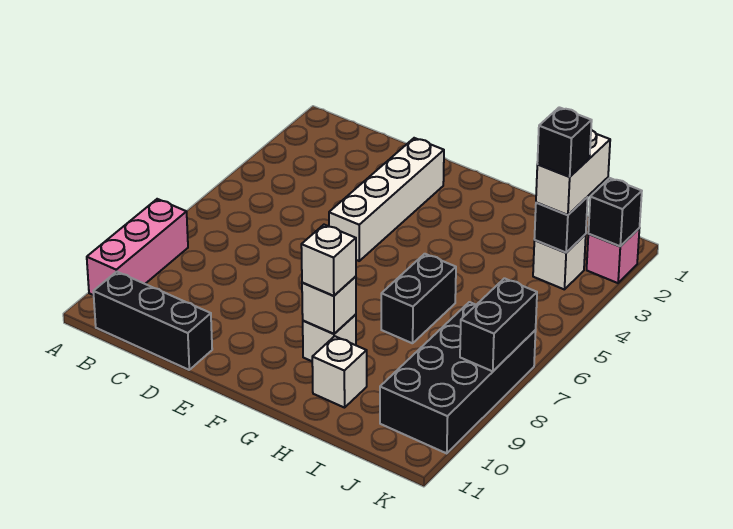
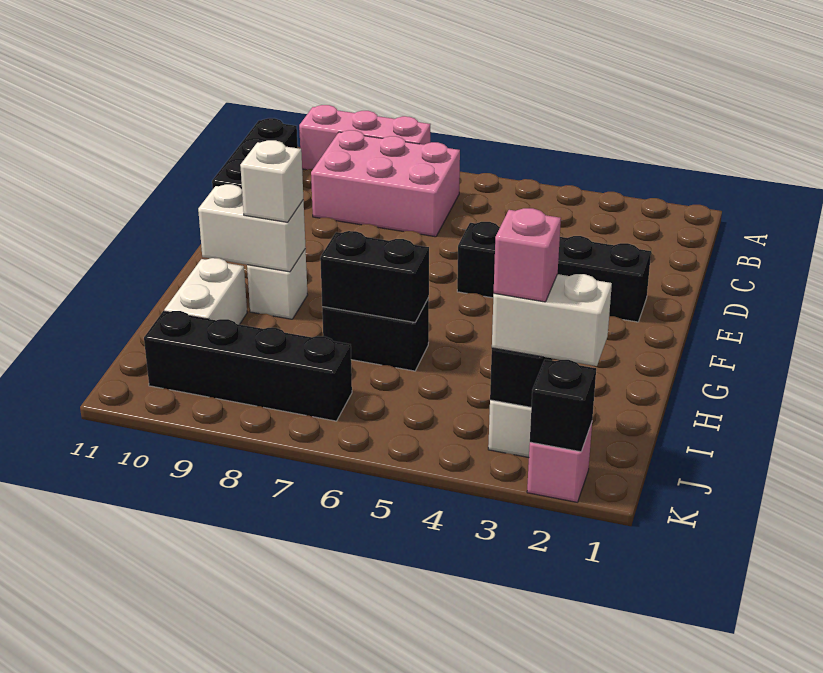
none -> pink brick B7:C9 level 1
white brick E2:E5 level 1 -> black brick E2:E5 level 1
white brick G9 level 2 -> white brick G9:G10 level 2
white brick H10 level 1 -> white brick H10:I10 level 1
black brick J3 level 4 -> pink brick J3 level 4
black brick J7:K10 level 1 -> black brick J7:J10 level 1
black brick K7:K8 level 2 -> black brick H6:H7 level 2

